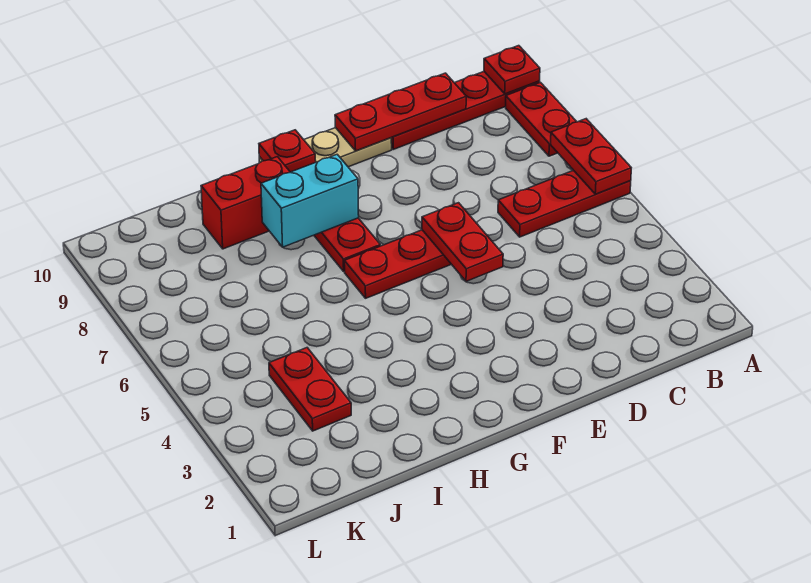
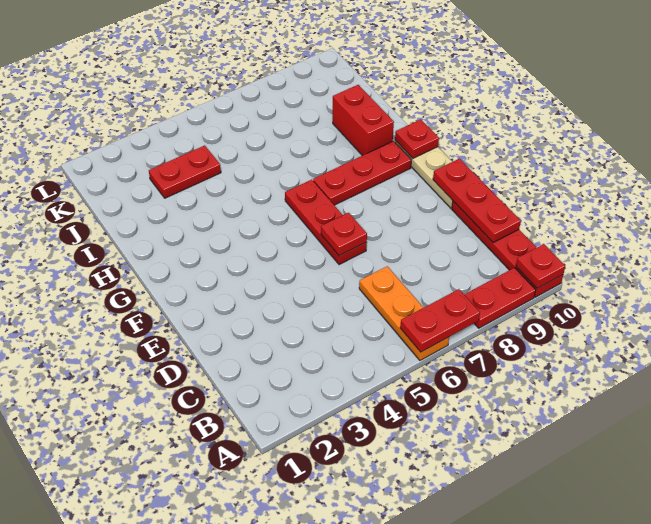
red plate A6:C6 level 1 -> orange plate A6:C6 level 1
red plate E5:E6 level 2 -> red plate E6 level 2
cyan brick G8:H8 level 2 -> none

